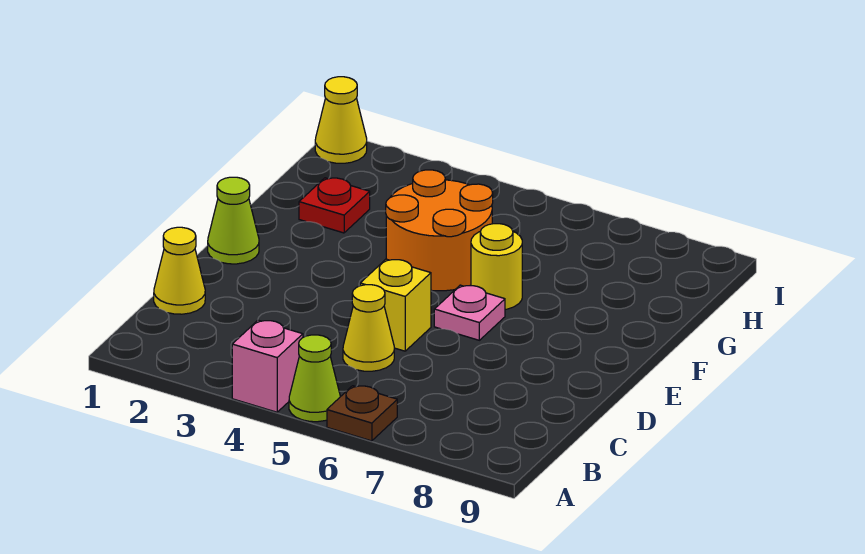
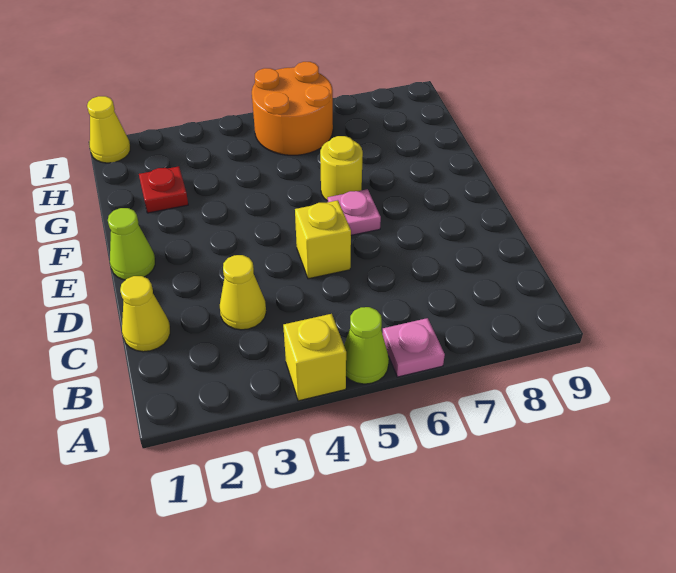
pink brick A4 level 1 -> yellow brick A4 level 1
brown plate A6 level 1 -> pink plate A6 level 1
yellow cone C5 level 1 -> yellow cone C3 level 1
orange round brick F4:G5 level 1 -> orange round brick H5:I6 level 1

